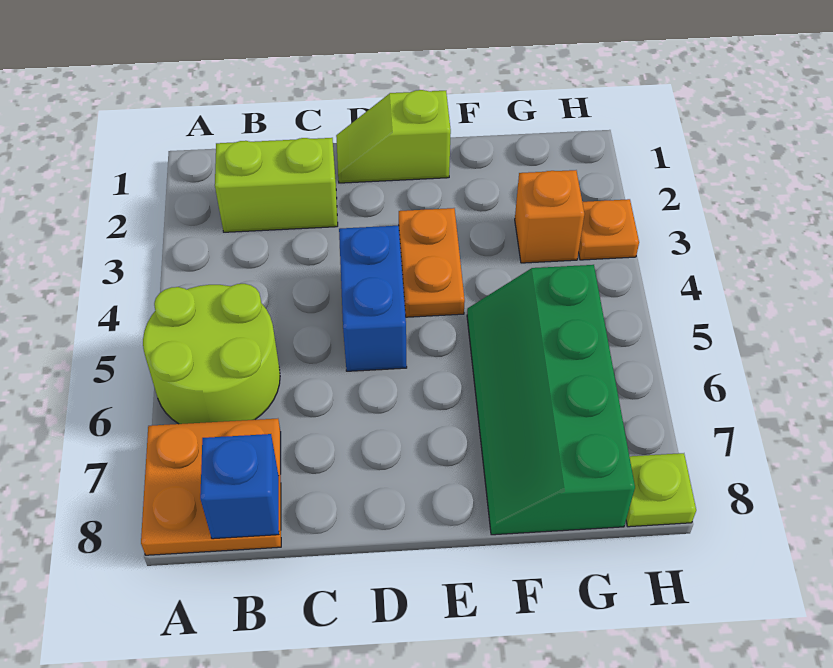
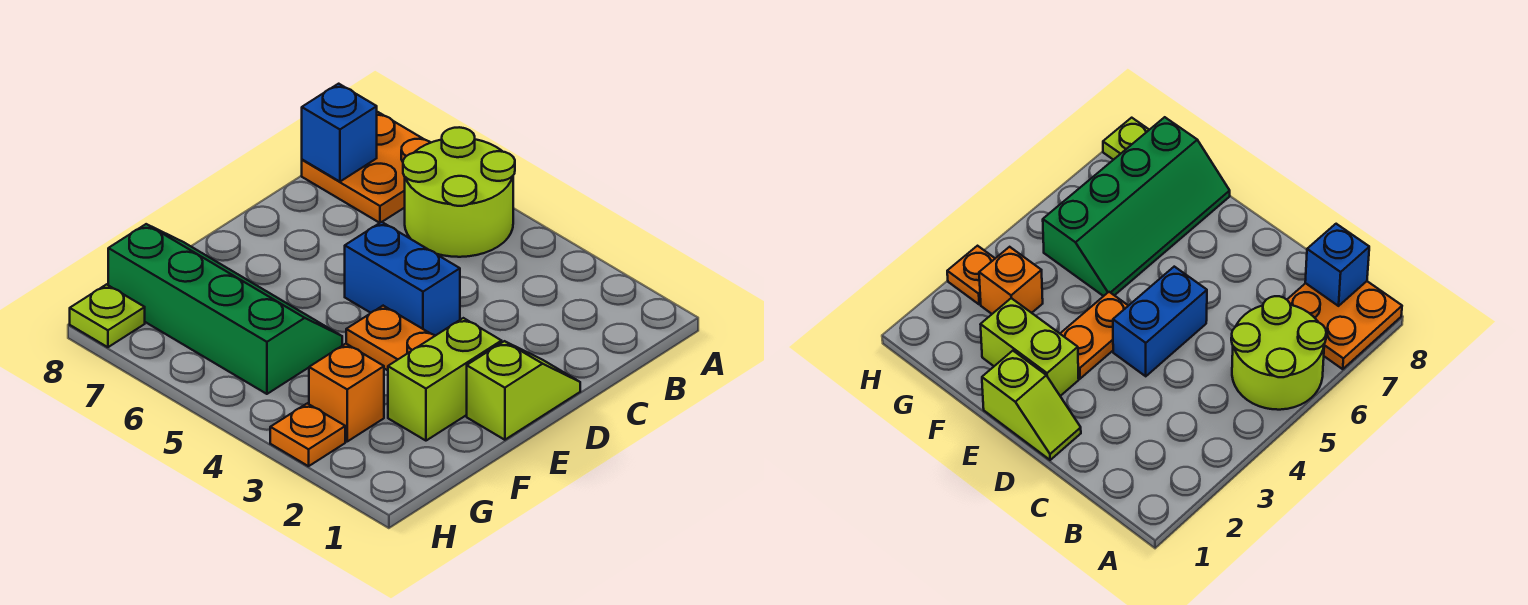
lime brick B2:C2 level 1 -> lime brick E2:F2 level 1

